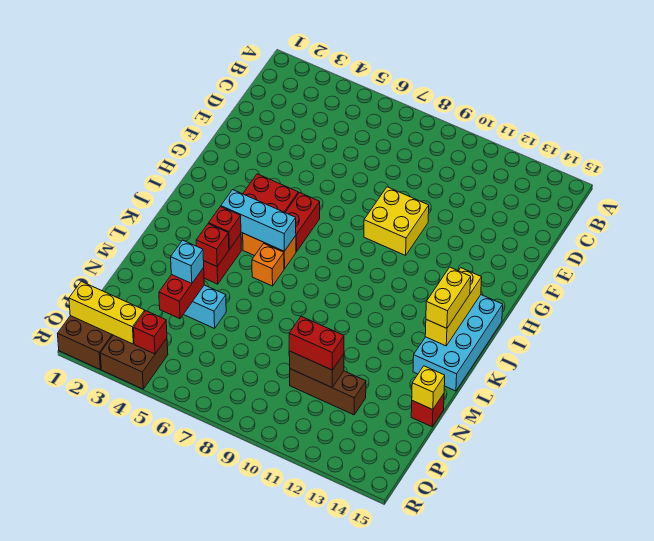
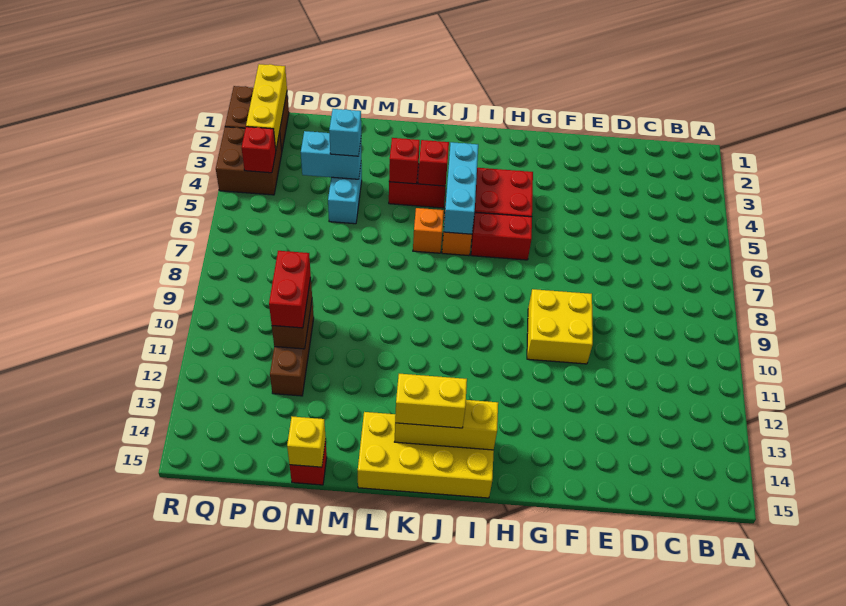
cyan brick I14:L15 level 1 -> yellow brick I14:L15 level 1
red brick N4:O4 level 2 -> cyan brick N4:O4 level 2

